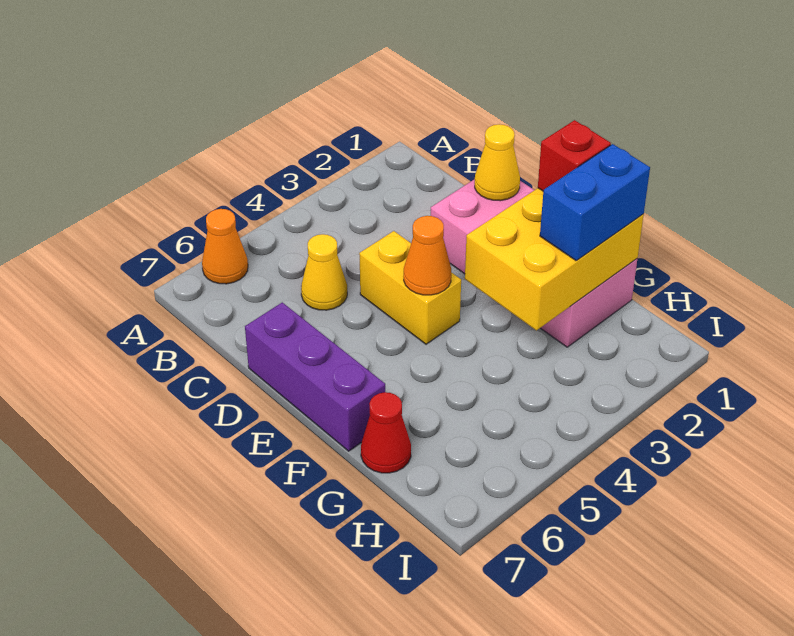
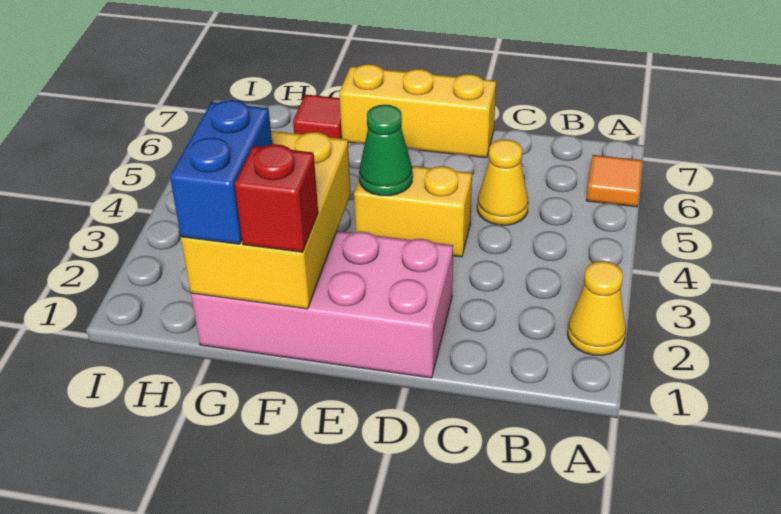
orange cone A6 level 1 -> orange tile A6 level 1
yellow cone D1 level 2 -> yellow cone A2 level 1
purple brick D7:F7 level 1 -> yellow brick D7:F7 level 1
orange cone E4 level 2 -> green cone E4 level 2
red cone G7 level 1 -> red tile G7 level 1

